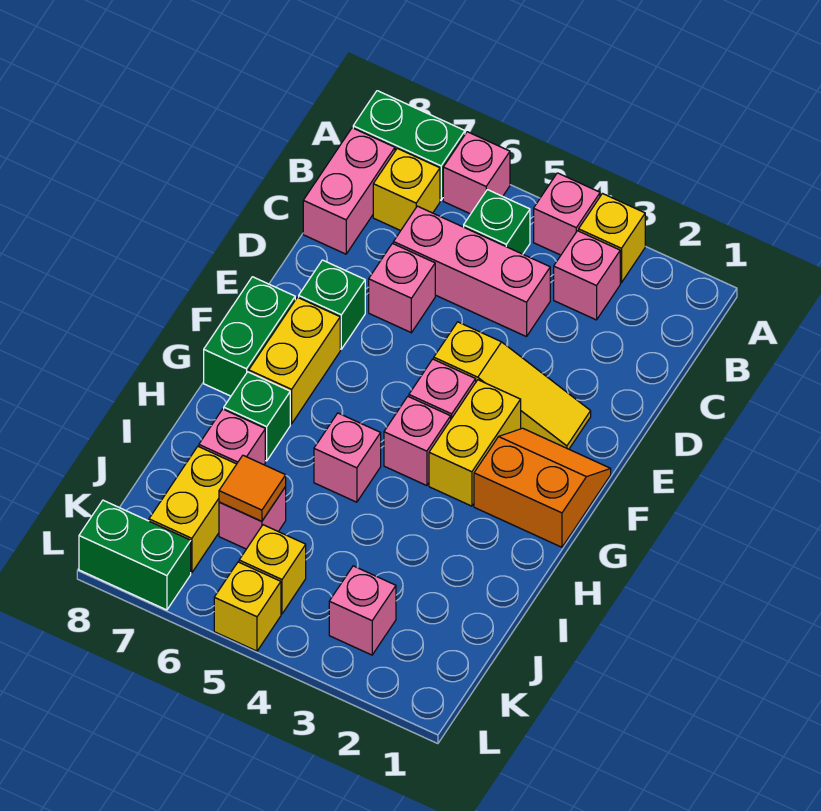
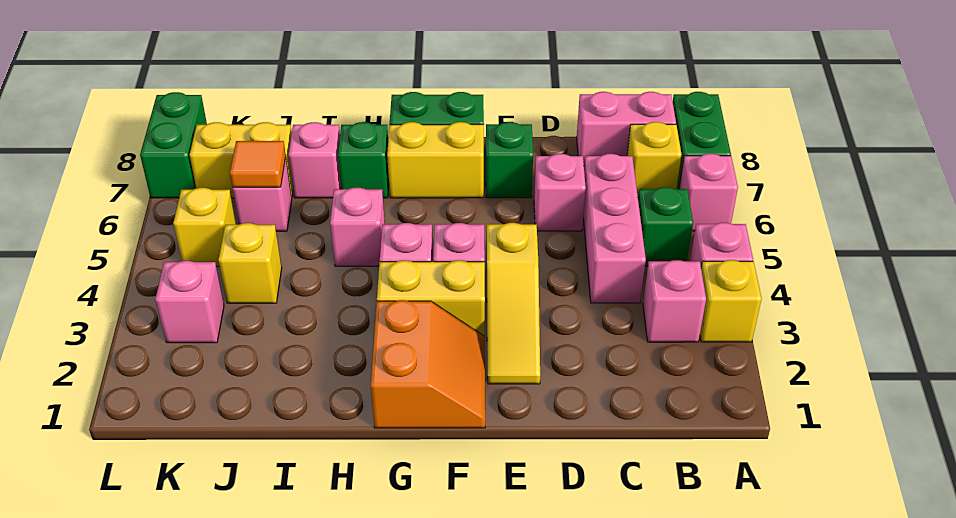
yellow brick L5 level 1 -> yellow brick J4 level 1

